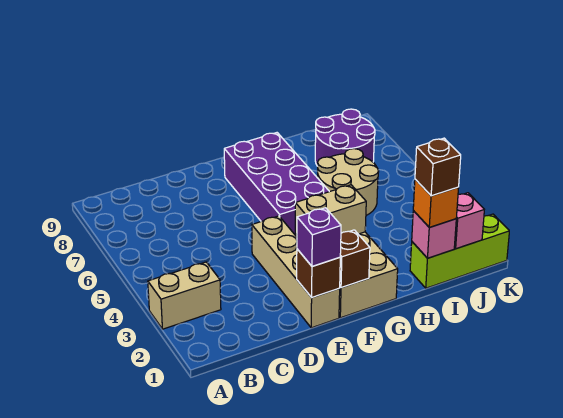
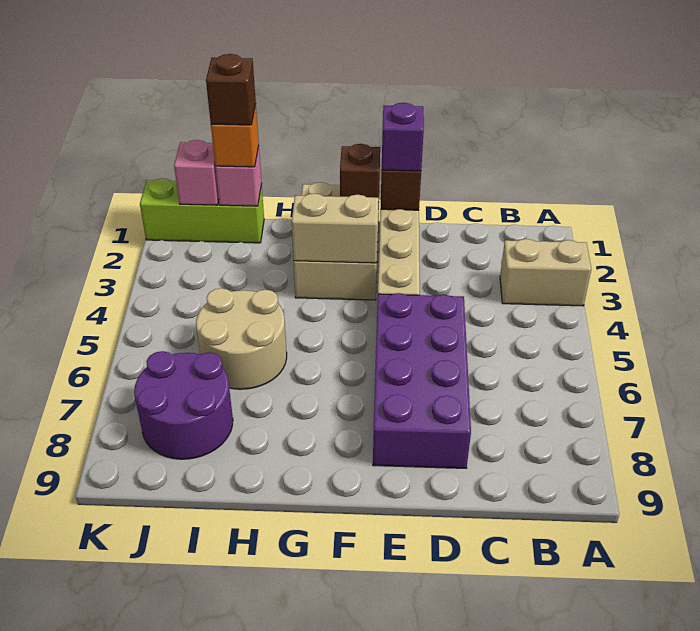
purple brick F5:G8 level 1 -> purple brick D5:E8 level 1

